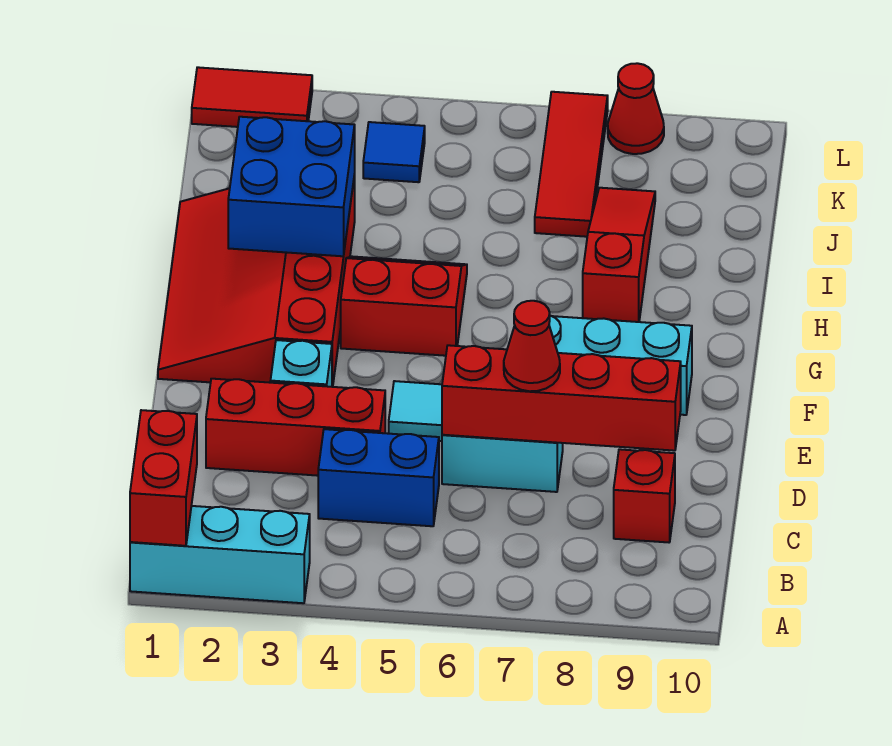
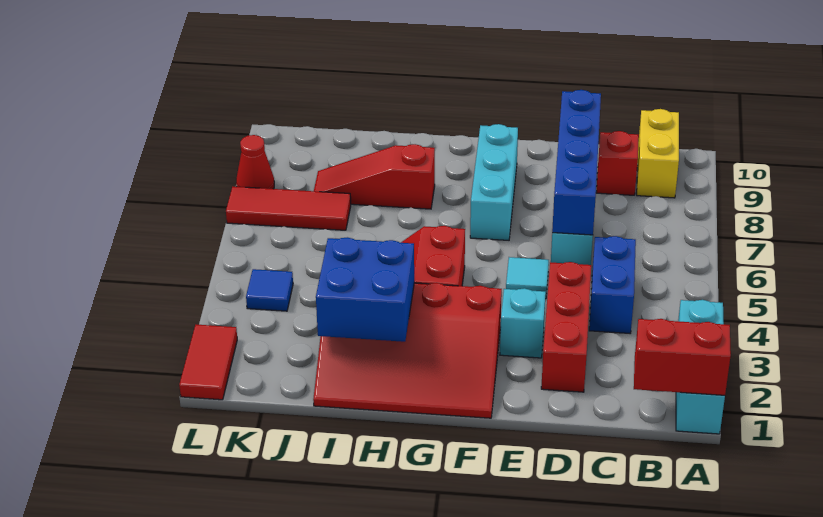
none -> yellow brick B9:B10 level 1
red brick D6:D9 level 2 -> blue brick D6:D9 level 2
red cone D7 level 3 -> none

